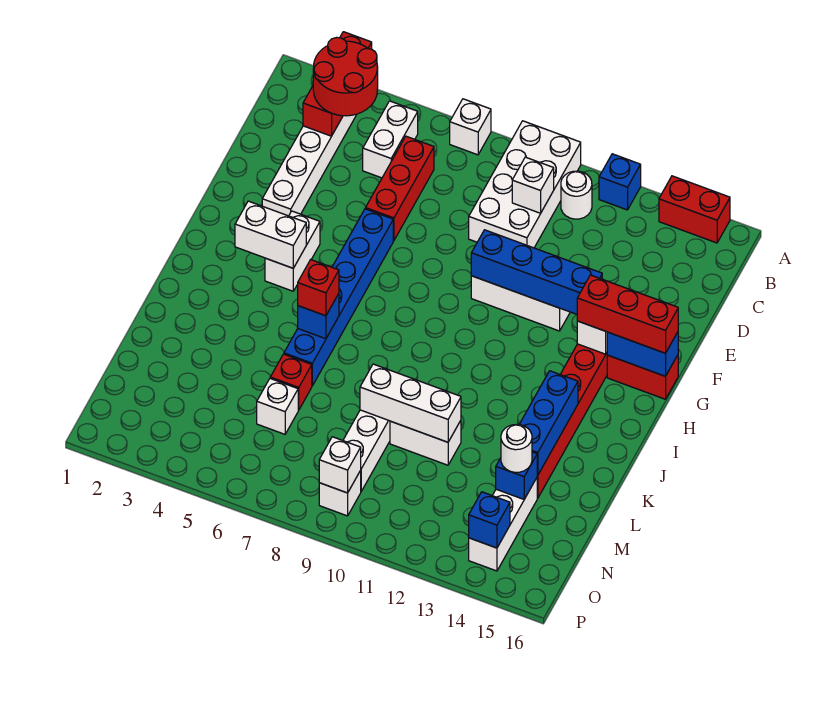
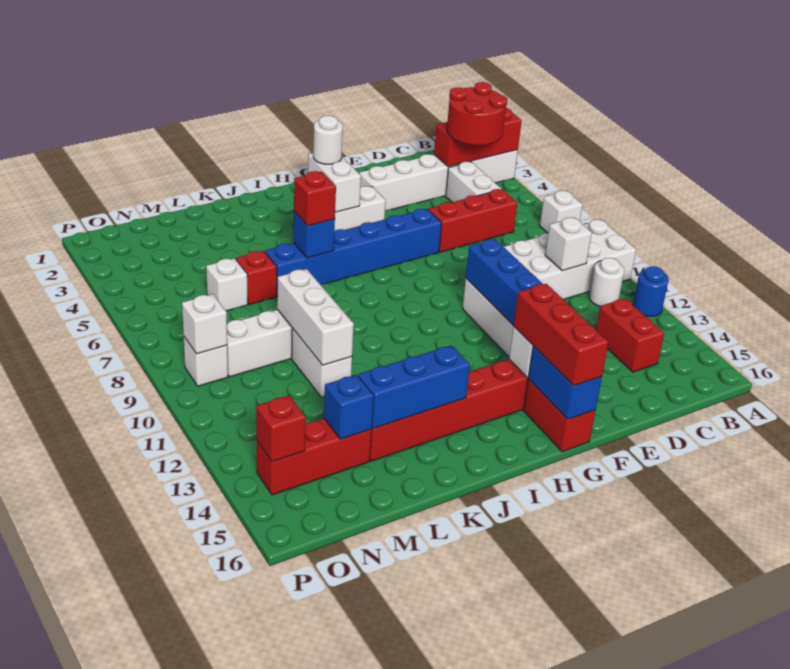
blue brick A12 level 1 -> blue round brick A12 level 1
red brick A14:A15 level 1 -> red brick C13:C14 level 1
white brick B5:C5 level 1 -> white brick C4:C5 level 1
white brick M14:O14 level 1 -> red brick M14:O14 level 1
white round brick M14 level 3 -> white round brick H3 level 3
blue brick O14 level 2 -> red brick O14 level 2

